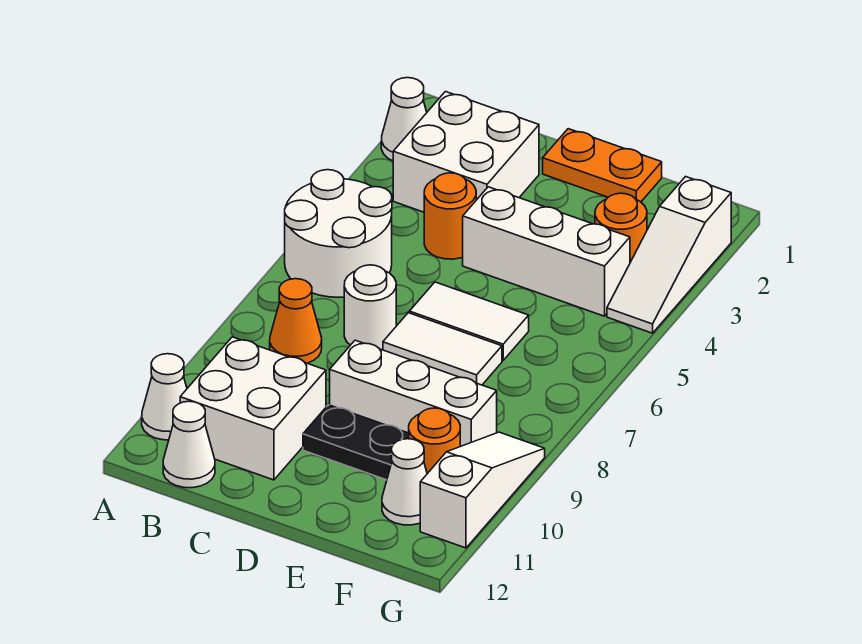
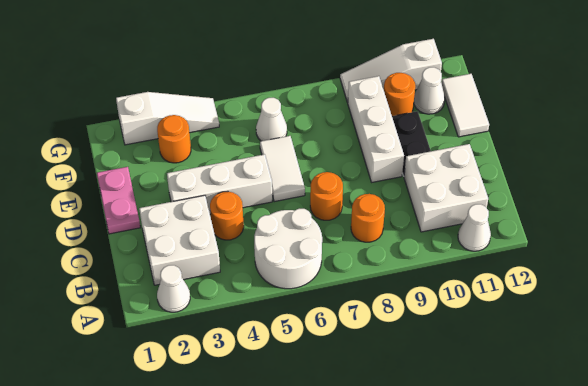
orange cone B8 level 1 -> orange round brick B8 level 1
white cone B12 level 1 -> white cone F6 level 1
white round brick C7 level 1 -> orange round brick C7 level 1
orange plate D1:E1 level 1 -> pink plate D1:E1 level 1
white brick D4:F4 level 1 -> white brick D3:D5 level 1
white tile D7:E7 level 1 -> white tile E12:F12 level 1

